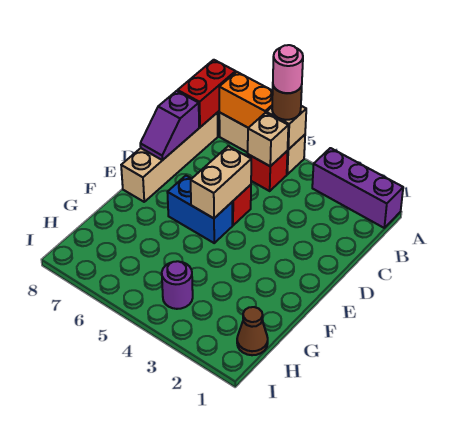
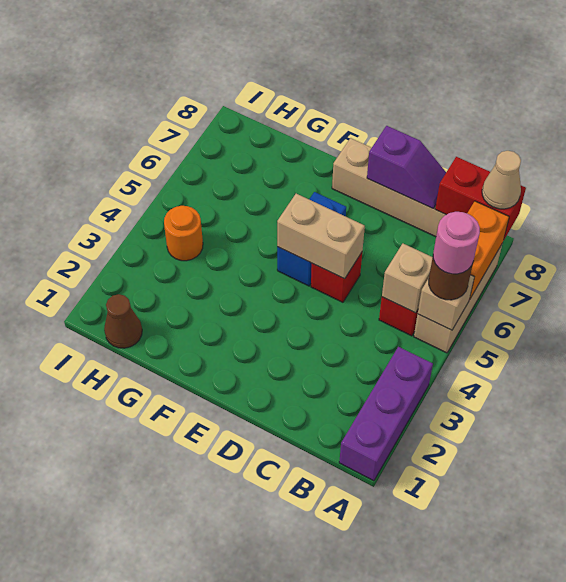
none -> tan cone A8 level 3
purple slope C8:D8 level 2 top C -> purple slope C8:D8 level 2 top D
purple round brick H4 level 1 -> orange round brick H4 level 1

